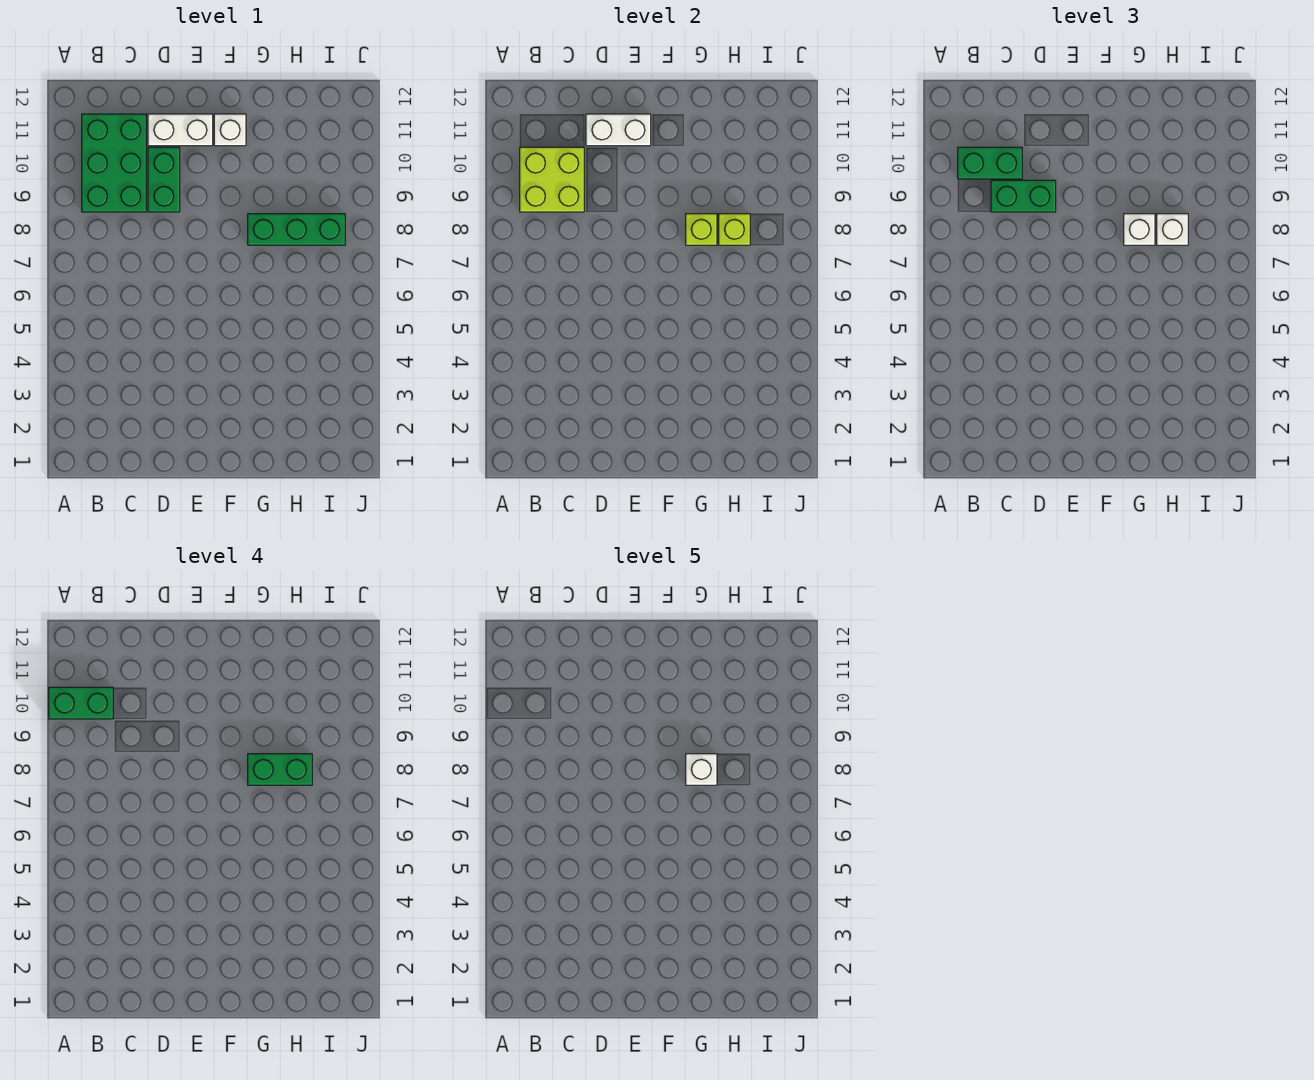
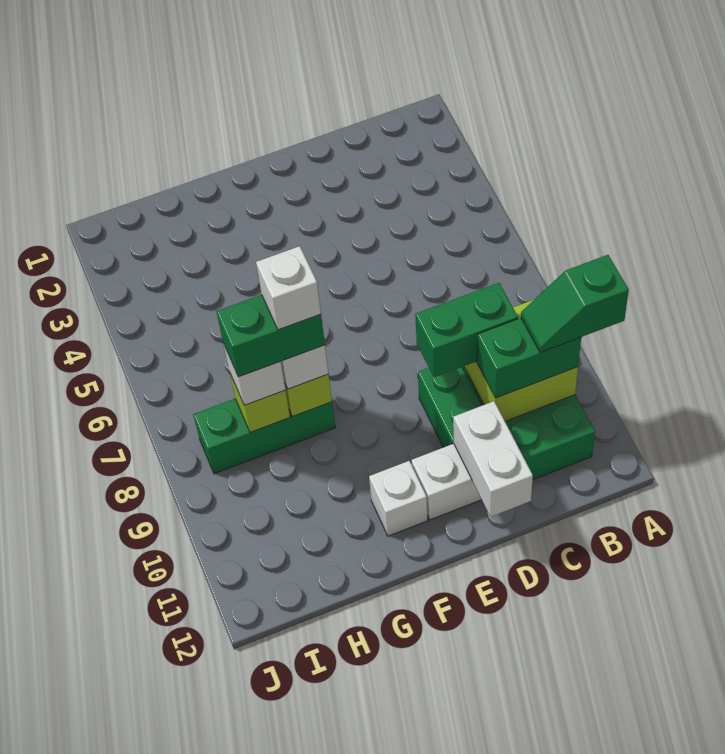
green brick A10:B10 level 4 -> green slope A10:B10 level 4 top A
white brick D11:E11 level 2 -> white brick D11:D12 level 2

